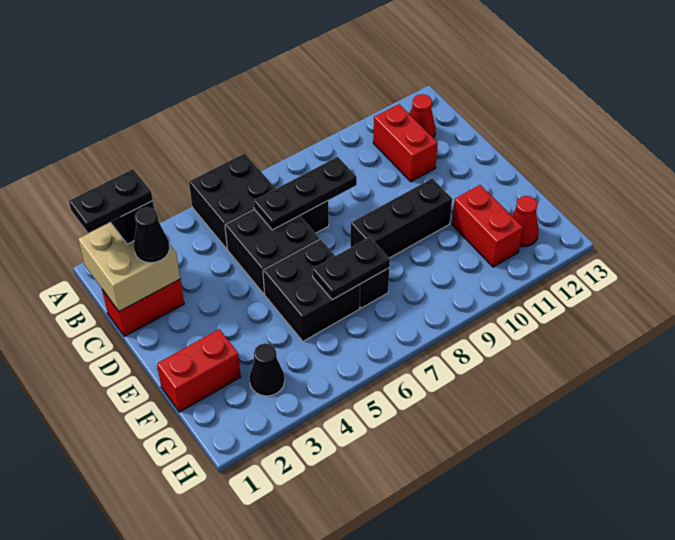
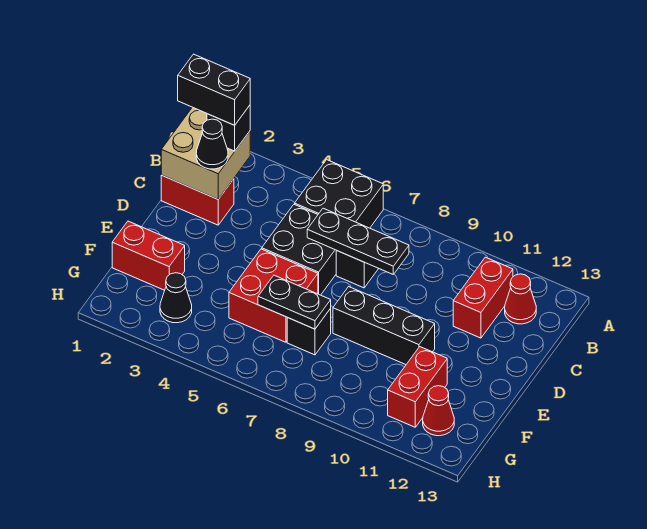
black plate B1:B2 level 4 -> black brick B1:B2 level 4
black brick E5:F6 level 1 -> red brick E5:F6 level 1

